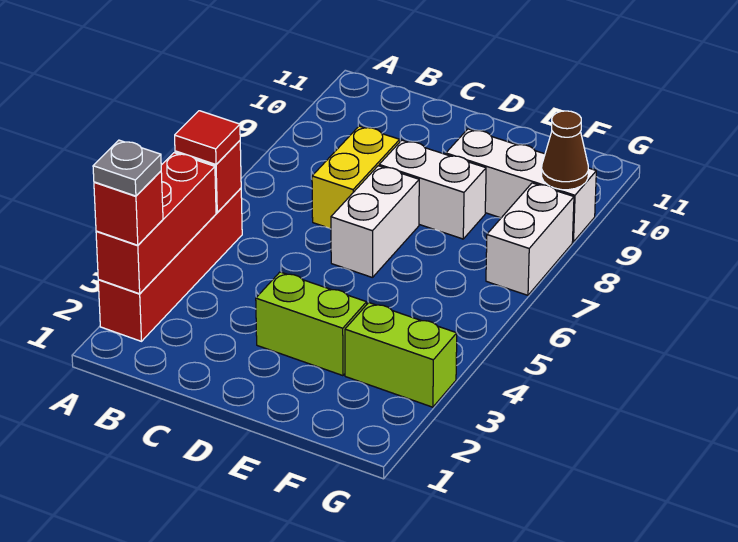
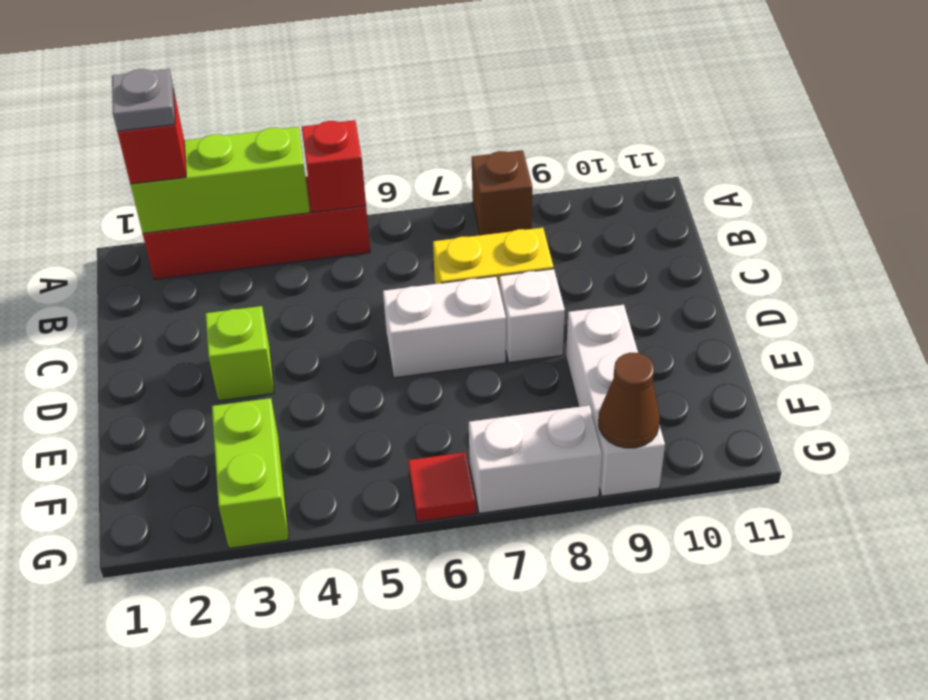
red brick A2:A4 level 2 -> lime brick A2:A4 level 2
red tile A5 level 3 -> red tile G6 level 1
none -> brown brick A8 level 1
lime brick D3:E3 level 1 -> lime brick D3 level 1
white brick D8:E8 level 1 -> white brick D8 level 1

